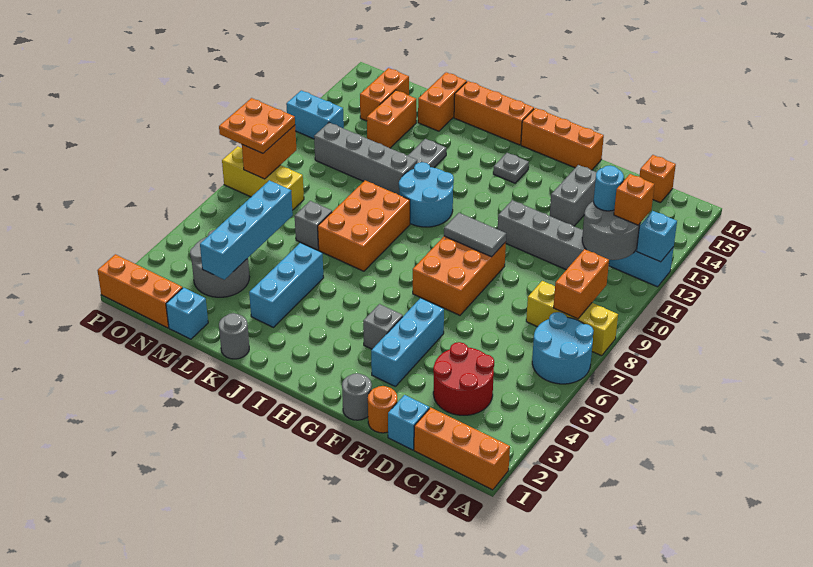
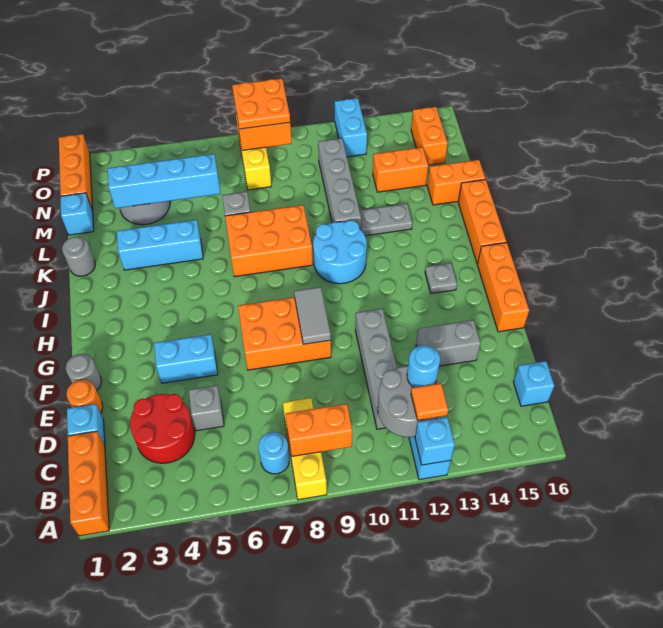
cyan round brick A6:B7 level 1 -> cyan round brick B7 level 1
orange brick B12 level 3 -> orange tile B12 level 3
orange brick C16 level 1 -> cyan brick C16 level 1
cyan brick F3:F5 level 1 -> cyan brick F4:F5 level 1
grey brick G4 level 1 -> grey brick D5 level 1
orange brick N14:N15 level 1 -> orange brick N15:O15 level 1

